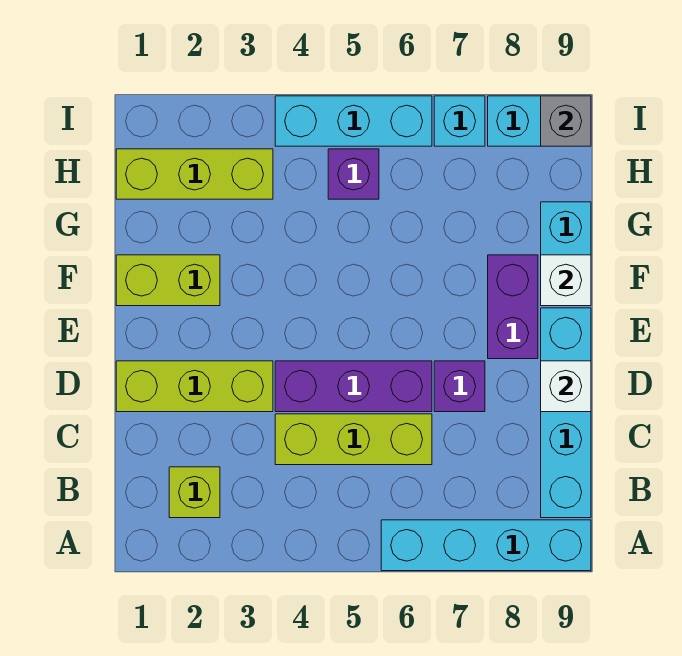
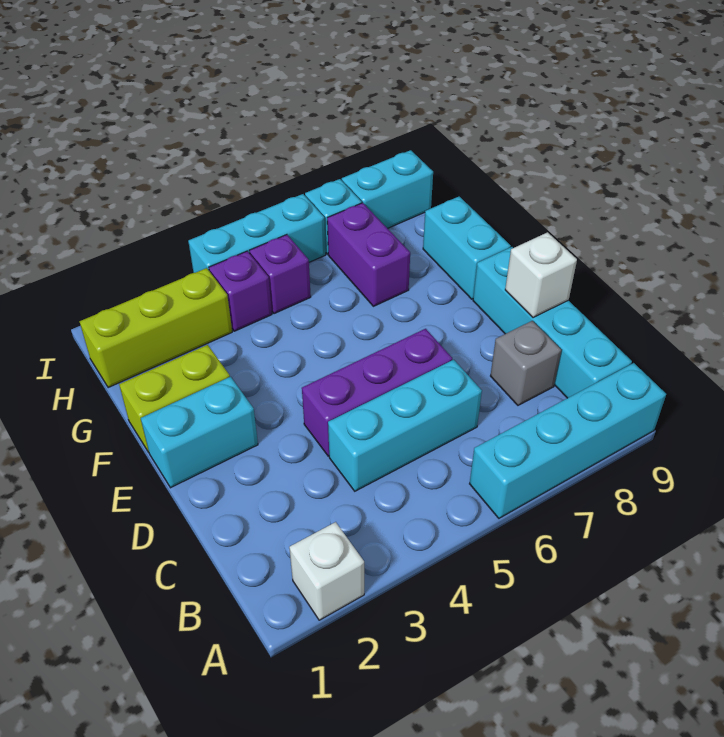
lime brick B2 level 1 -> none
lime brick C4:C6 level 1 -> cyan brick C4:C6 level 1
lime brick D1:D3 level 1 -> none
purple brick D7 level 1 -> purple brick H4 level 1
none -> cyan brick E1:E2 level 1
purple brick E8:F8 level 1 -> purple brick G7:H7 level 1
white brick F9 level 2 -> white brick A2 level 1
grey brick I9 level 2 -> grey brick C8 level 1

